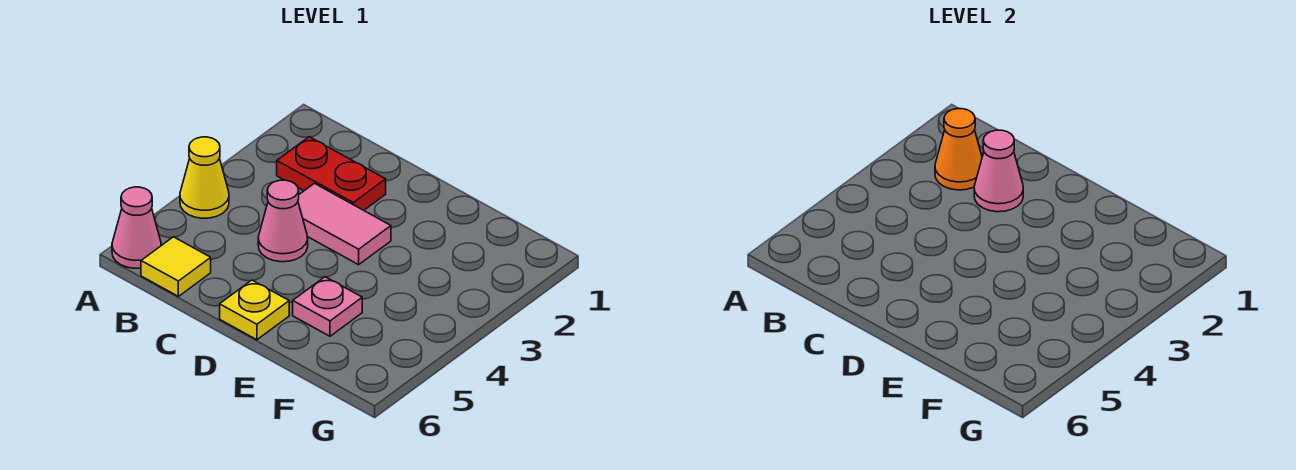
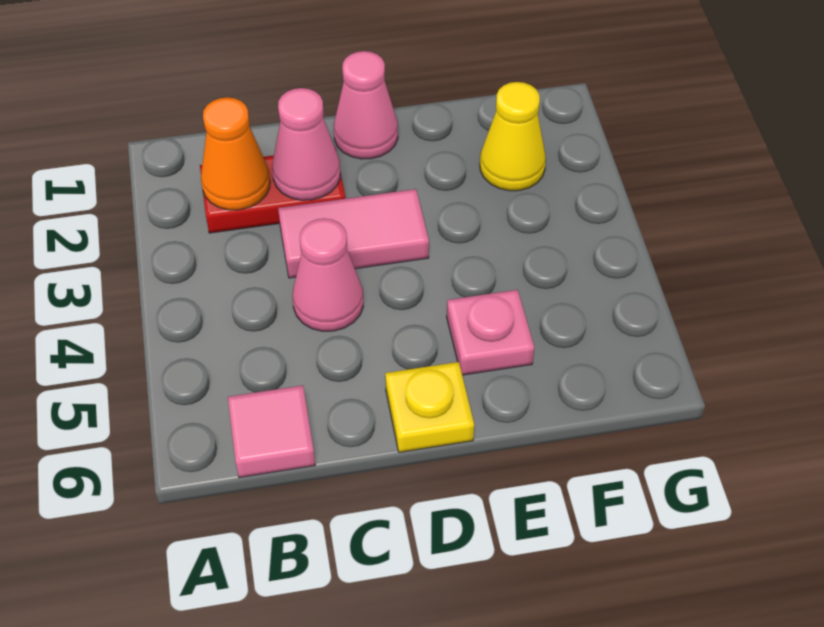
yellow cone A4 level 1 -> yellow cone F2 level 1
pink cone A6 level 1 -> pink cone D1 level 1
yellow tile B6 level 1 -> pink tile B6 level 1

